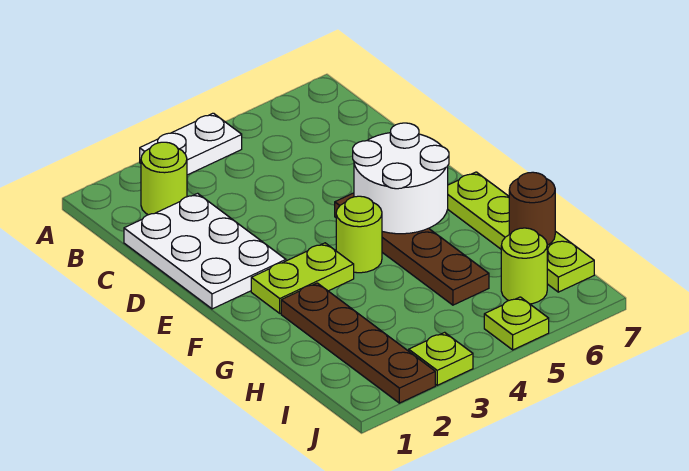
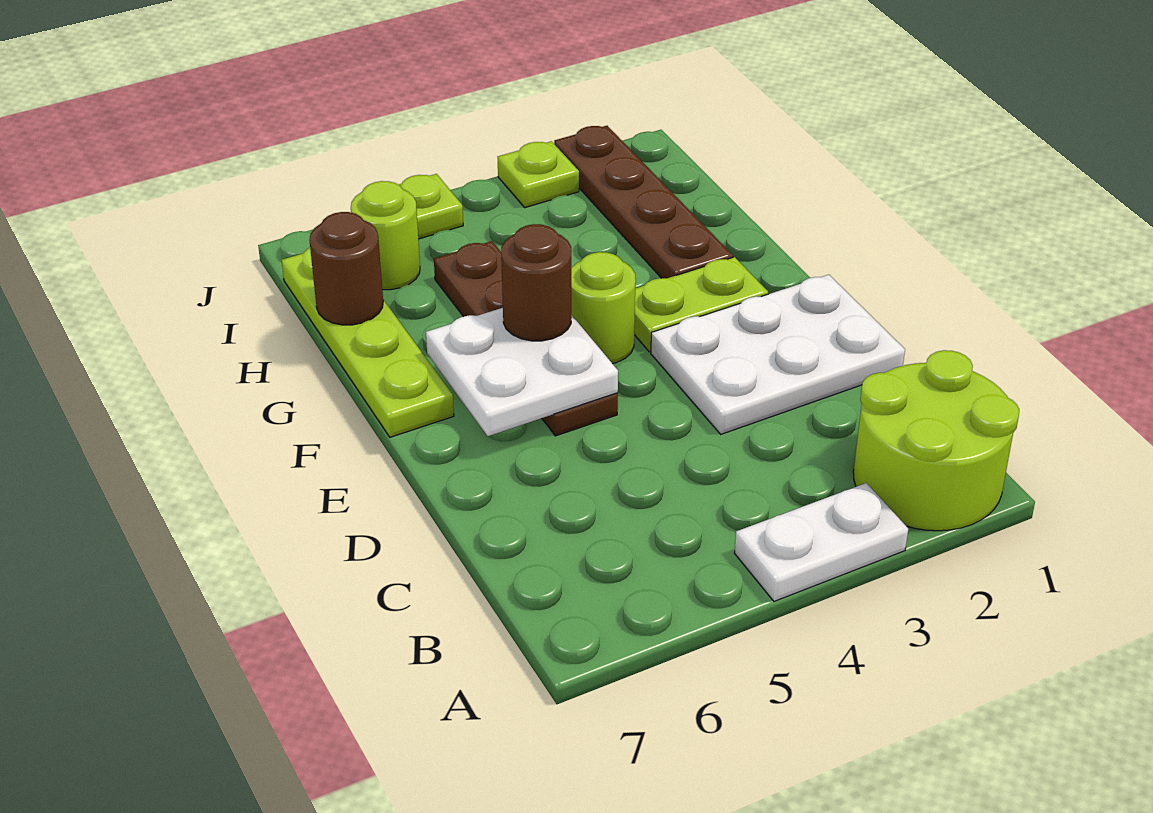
lime round brick B2 level 1 -> lime round brick A1:B2 level 1
white plate C1:E2 level 1 -> white plate D1:E3 level 1
white round brick E5:F6 level 2 -> white plate E5:F6 level 2
none -> brown round brick F5 level 3

